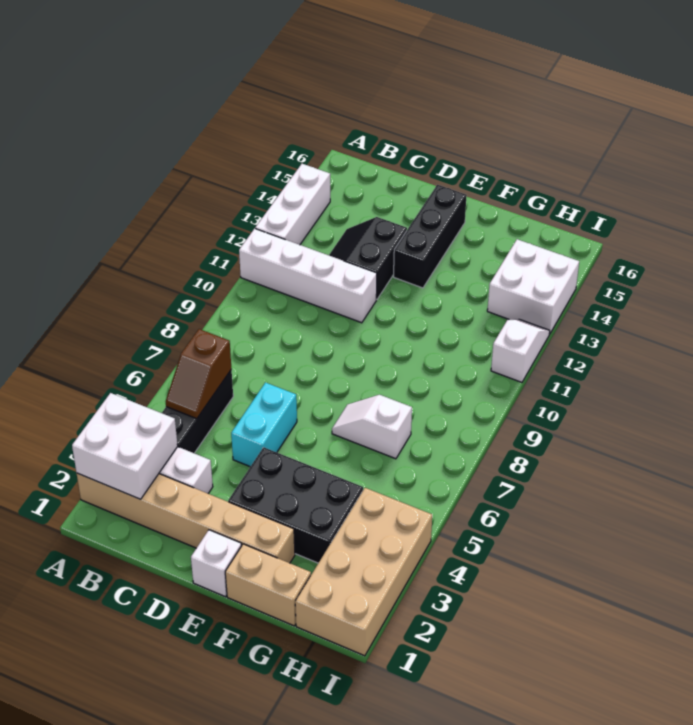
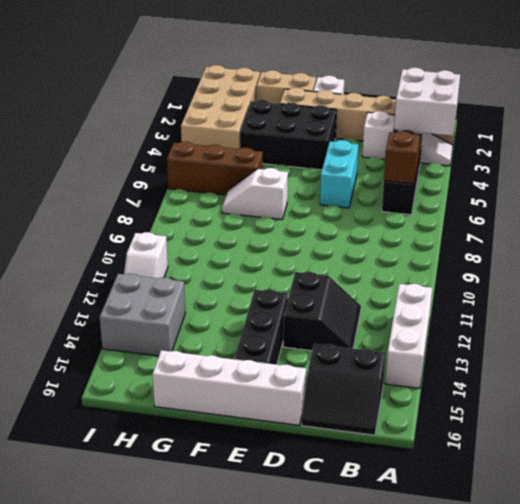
white brick A11:D11 level 1 -> white brick D16:G16 level 1
none -> black slope B15:C16 level 1 top 15
white slope F7:G7 level 1 top G -> white slope F7:G7 level 1 top F
none -> brown brick G6:I6 level 1
white brick H13:I14 level 1 -> grey brick H13:I14 level 1

